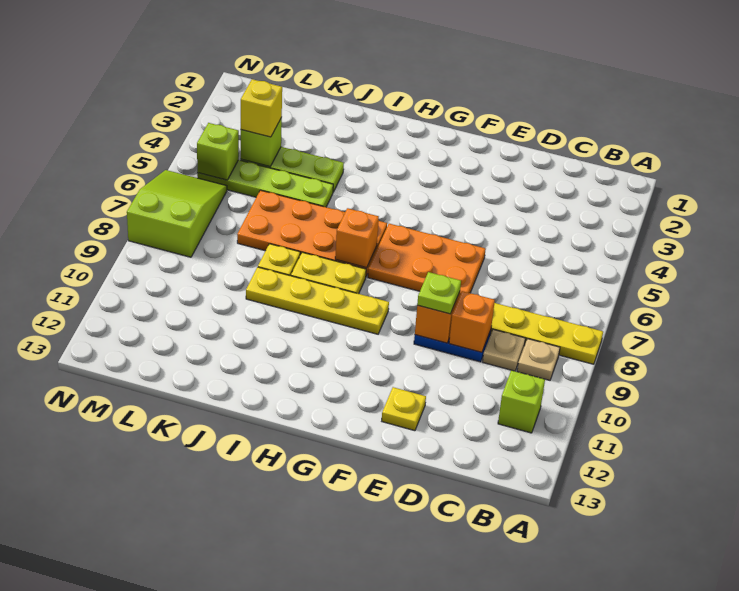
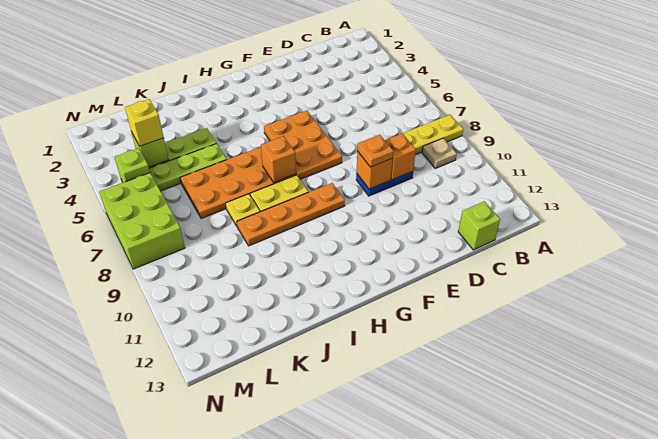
lime brick B11 level 1 -> lime brick C13 level 1
tan plate C9 level 1 -> none
orange plate E6:G7 level 1 -> orange plate F5:G7 level 1
lime plate E9 level 3 -> orange plate E9 level 3
yellow plate E12 level 1 -> none
yellow plate G9:J9 level 1 -> orange plate G9:J9 level 1
lime slope M6:N8 level 1 top 8 -> lime brick M6:N8 level 1

